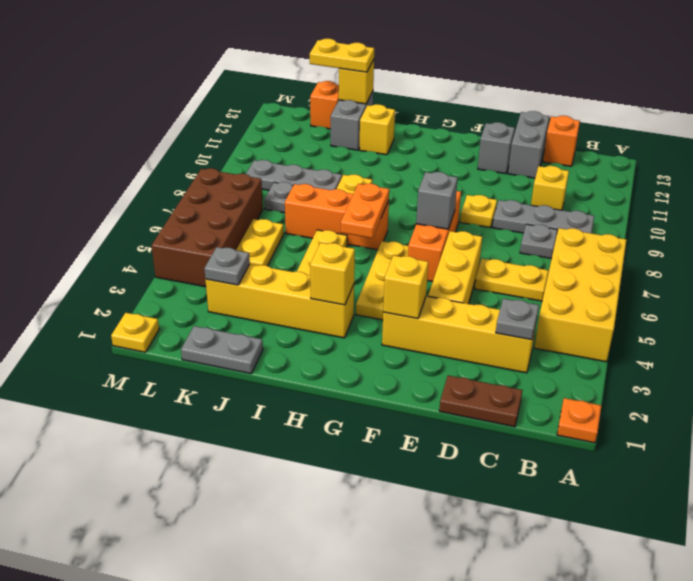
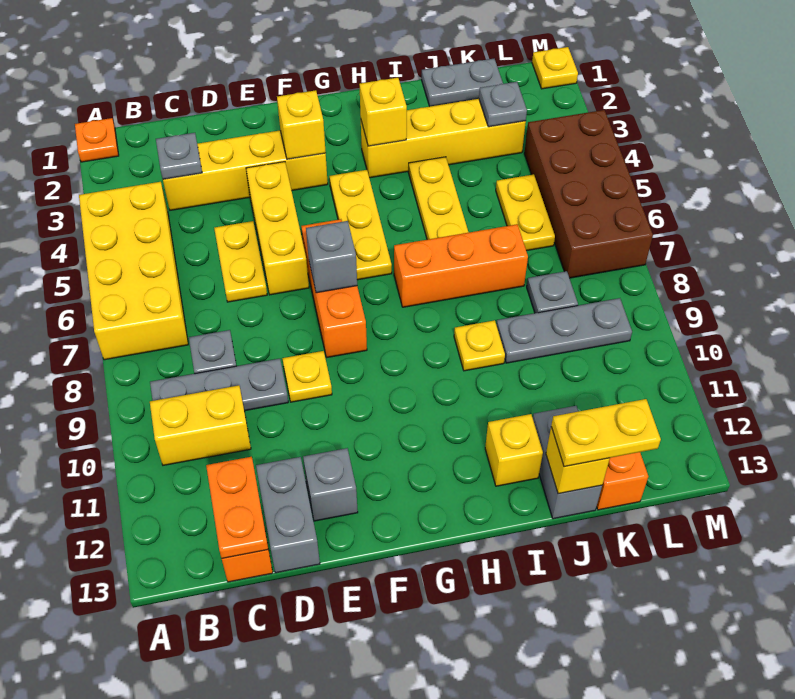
brown plate C1:D1 level 1 -> none
yellow plate C6:D6 level 1 -> yellow plate D5:D6 level 1
yellow brick C10 level 1 -> yellow brick B10:C10 level 1
orange plate H6:H7 level 2 -> orange plate C12:C13 level 2

